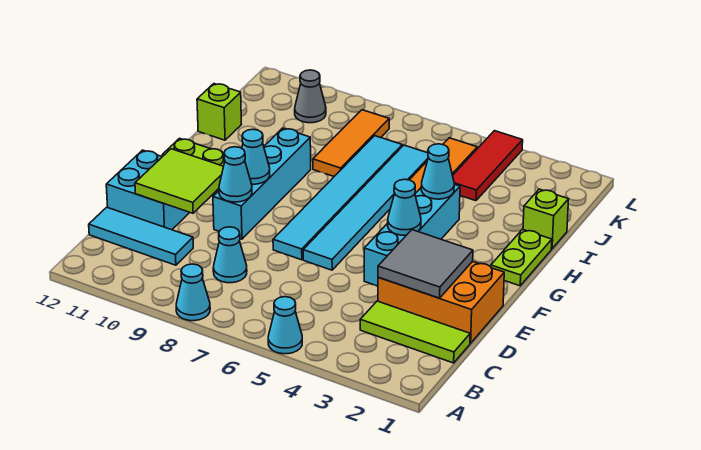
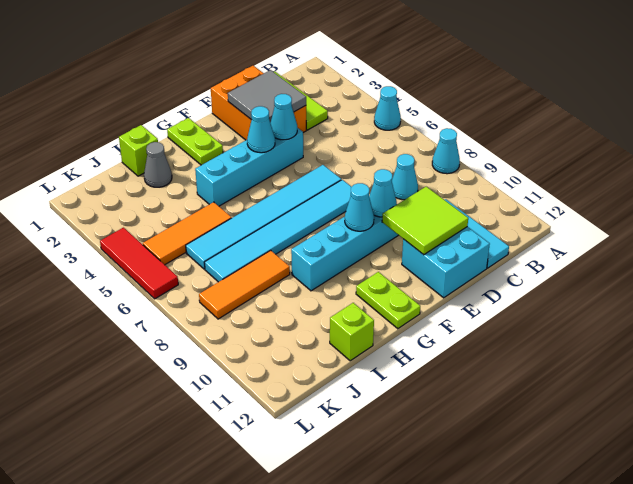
lime plate G1:H1 level 1 -> lime plate G1:G2 level 1
cyan cone H4 level 2 -> cyan cone E4 level 2
red tile J4:L4 level 1 -> red tile L4:L6 level 1
grey cone K10 level 1 -> grey cone I2 level 1

